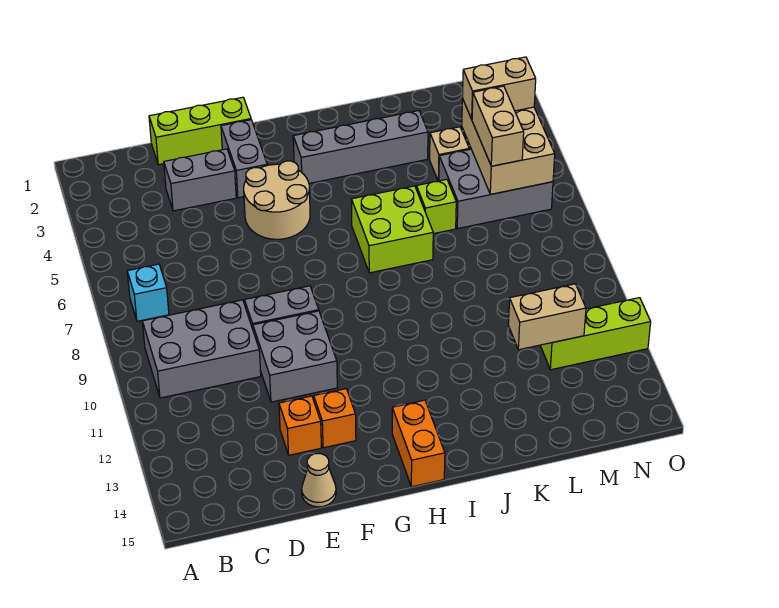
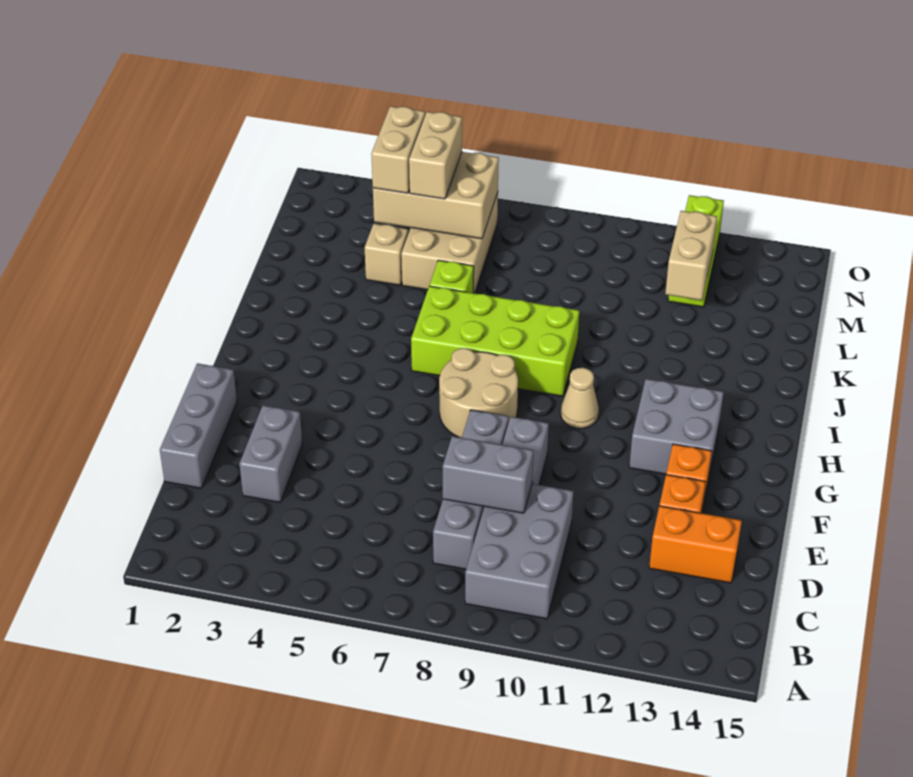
cyan brick B7 level 1 -> none
lime brick D1:F1 level 1 -> grey brick D1:F1 level 1
grey brick E10:F11 level 1 -> grey brick G12:H13 level 1
tan cone E15 level 1 -> tan cone H10 level 1
grey brick F2:F3 level 1 -> grey brick D8:D9 level 2
tan round brick F4:G5 level 1 -> tan round brick G7:H8 level 1
grey brick H3:K3 level 1 -> grey brick C8:F8 level 1
orange brick H14:H15 level 1 -> orange brick D13:D14 level 1
lime brick I6:J7 level 1 -> lime brick I6:J9 level 1
grey brick L5:N6 level 1 -> tan brick L5:N6 level 1
tan brick M5:M6 level 3 -> tan brick M5:N5 level 3

